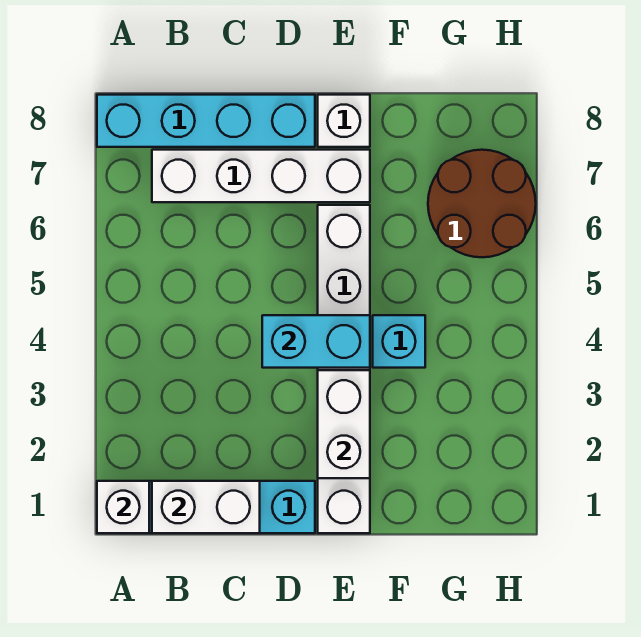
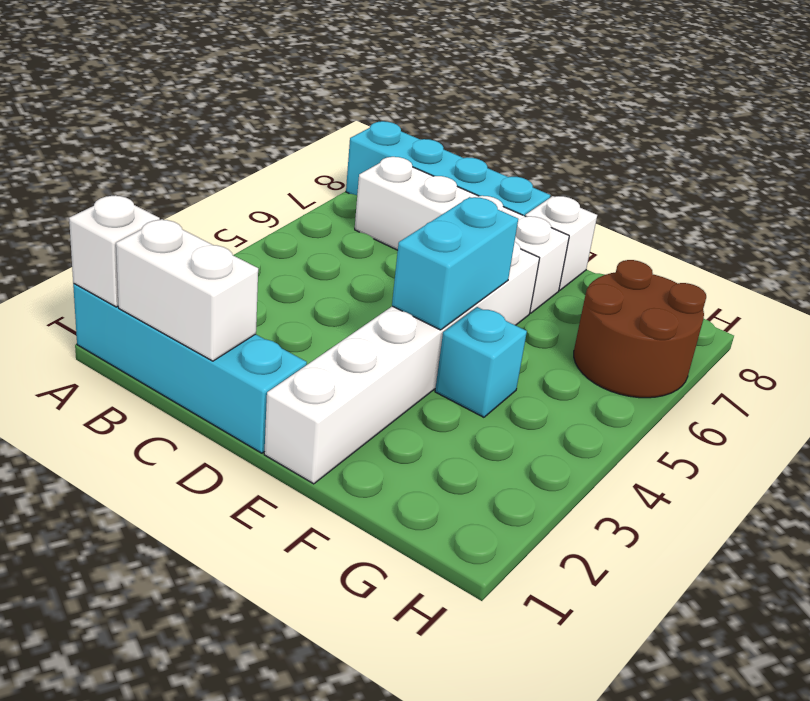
cyan brick D4:E4 level 2 -> cyan brick E4:E5 level 2
white brick E2:E3 level 2 -> none

